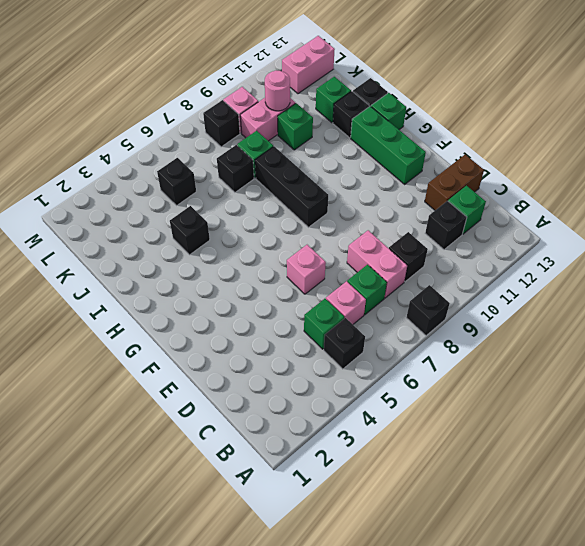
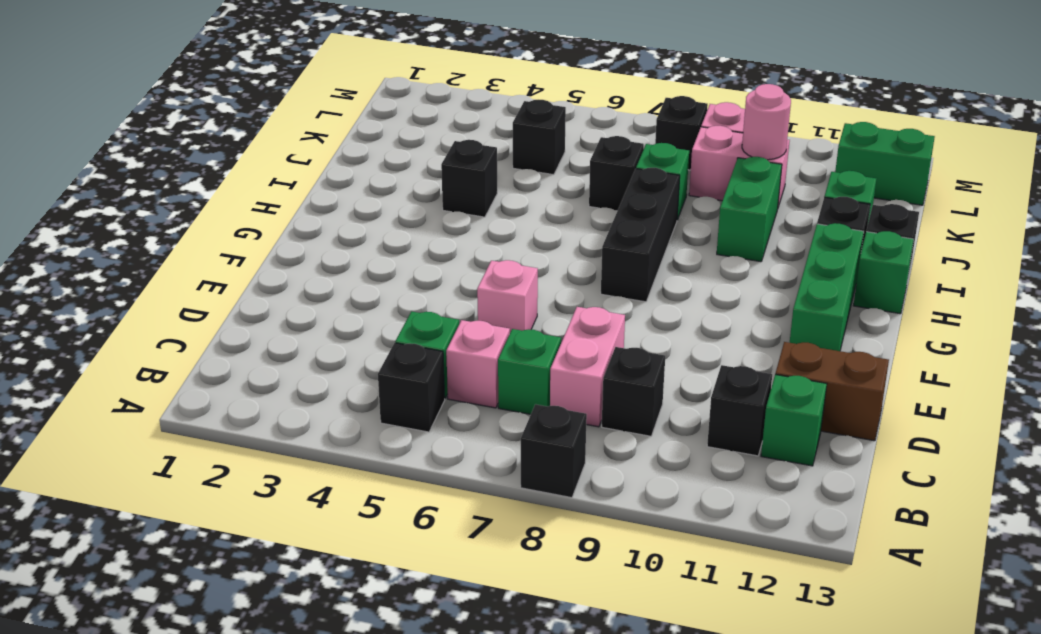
green brick J10 level 1 -> green brick I10:J10 level 1
pink brick L12:L13 level 1 -> green brick L12:L13 level 1

